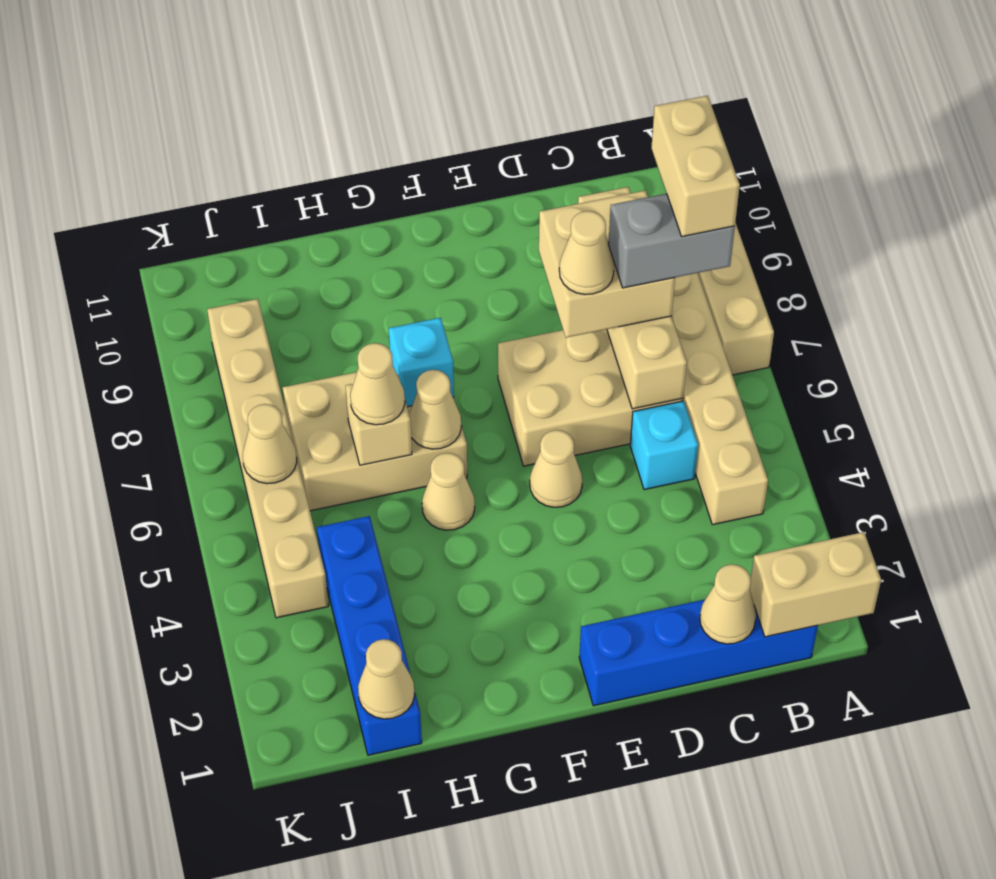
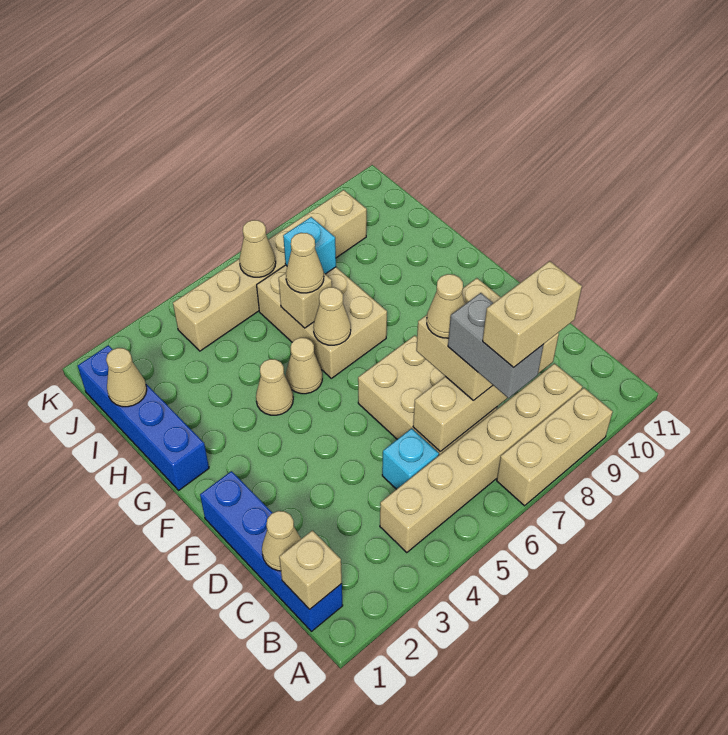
tan brick A1:B1 level 2 -> tan brick B1 level 2
tan cone E5 level 1 -> tan cone G4 level 1
cyan brick G7 level 2 -> cyan brick I7 level 2
blue brick I1:I4 level 1 -> blue brick G1:J1 level 1

